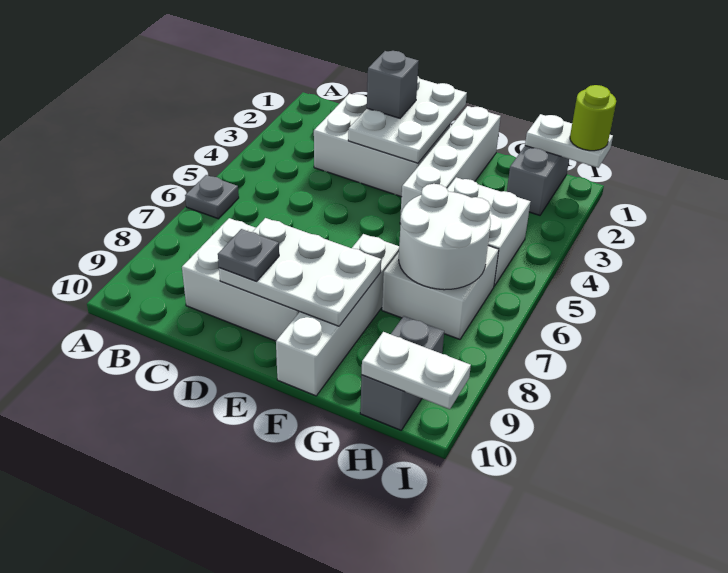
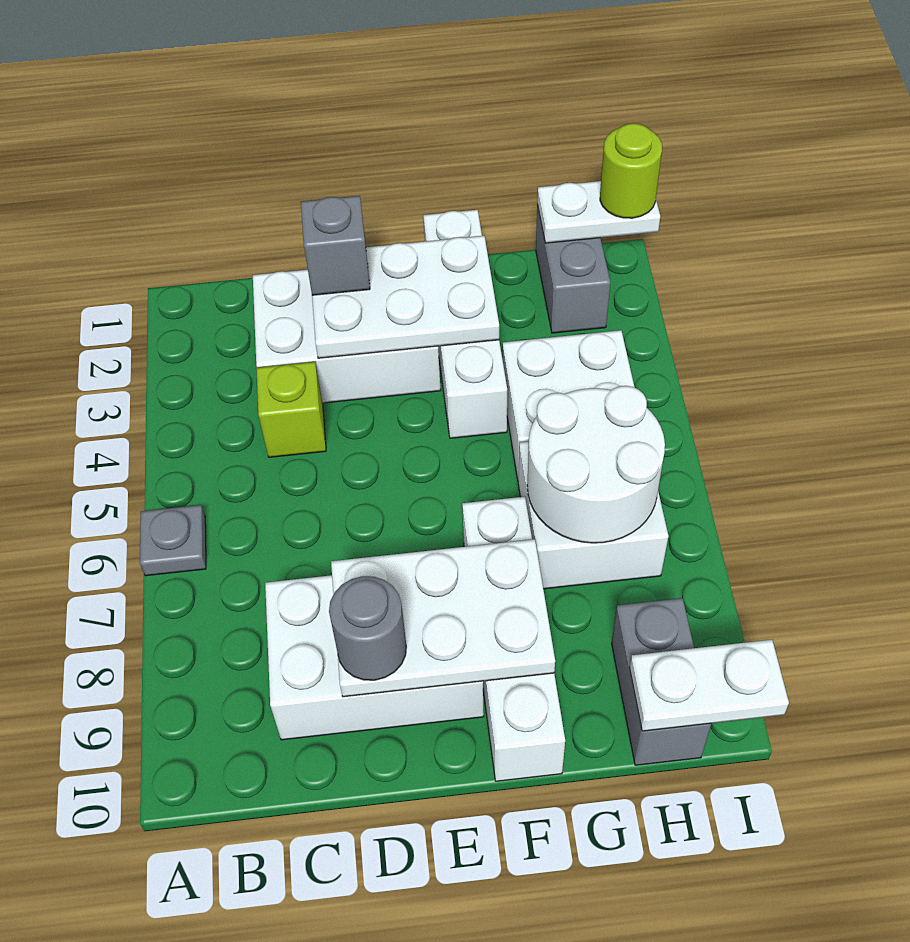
none -> lime brick C4 level 1
white plate D1:E3 level 2 -> white plate D2:F3 level 2
grey plate D9 level 3 -> grey round brick D9 level 3

